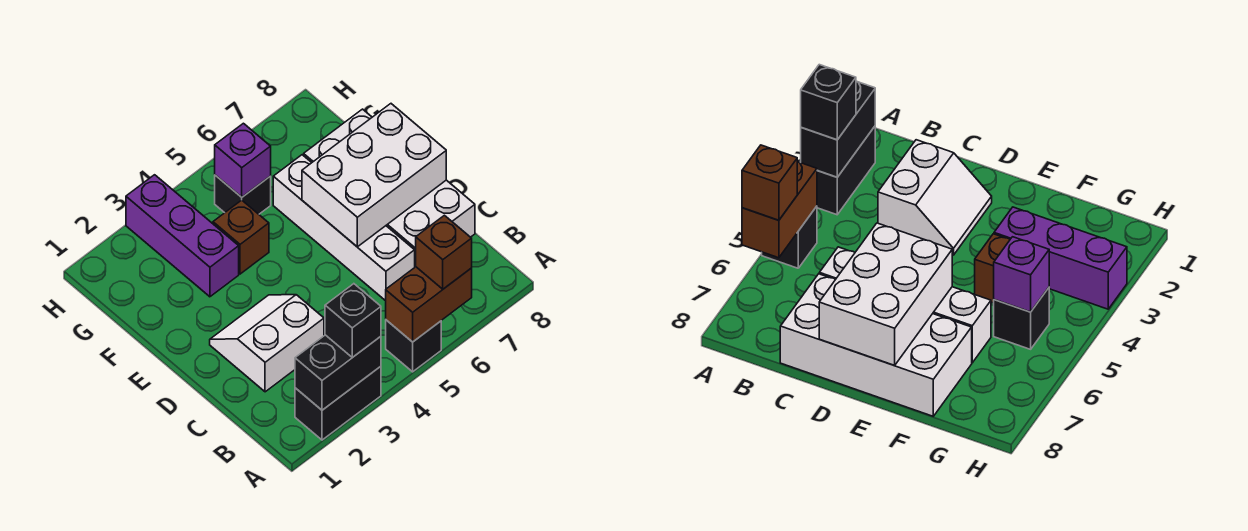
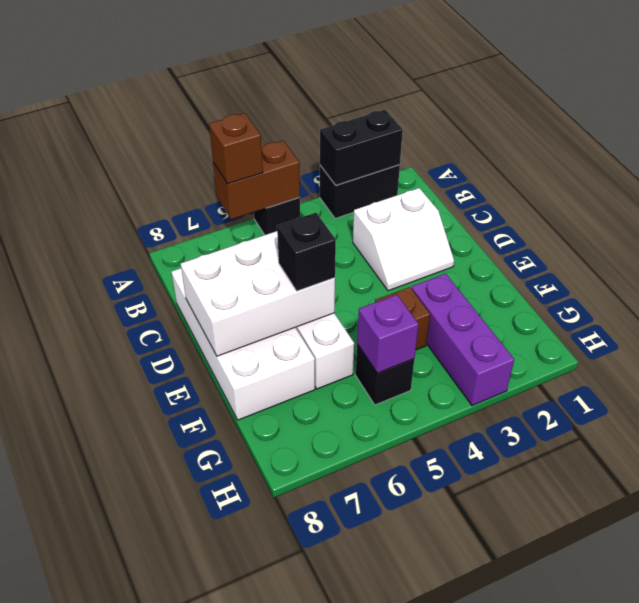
black brick A3 level 3 -> black brick E6 level 3

